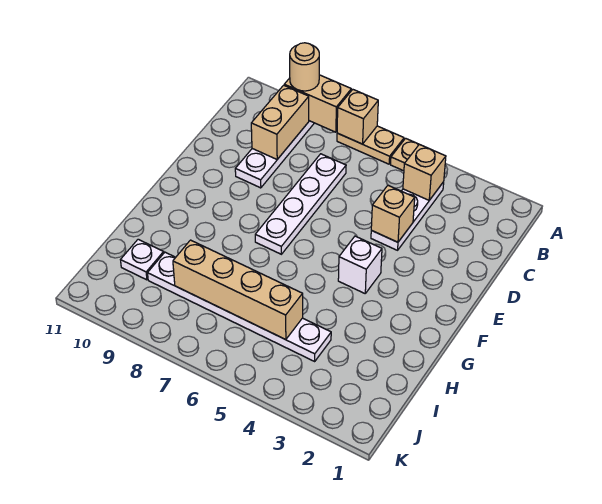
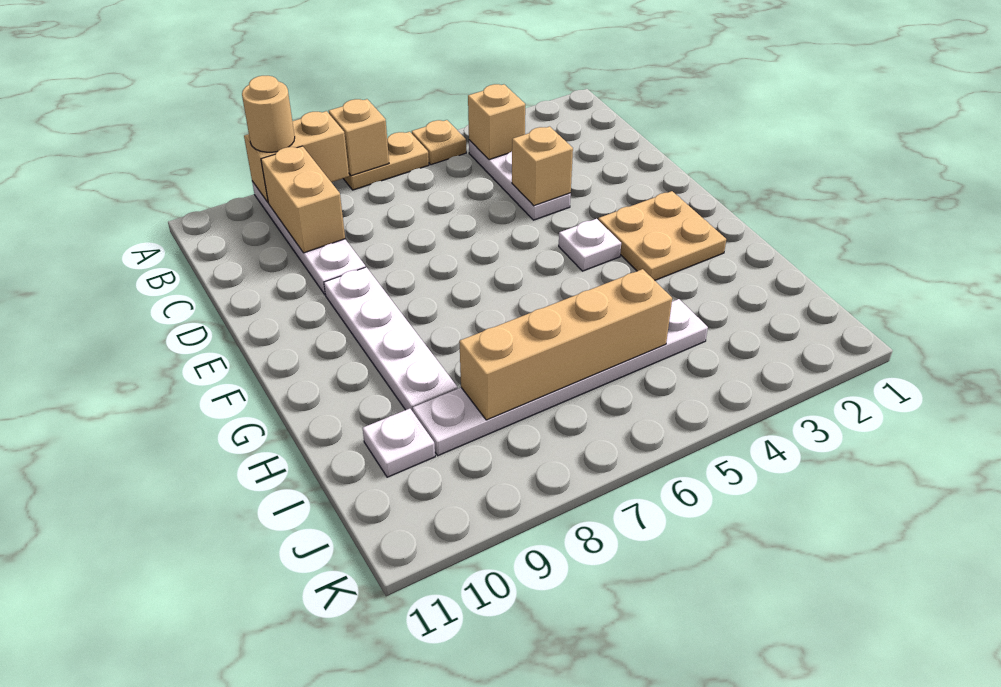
white plate C7:F7 level 1 -> white plate E9:H9 level 1
none -> tan plate F2:G3 level 1
white brick F4 level 1 -> white plate F4 level 1

